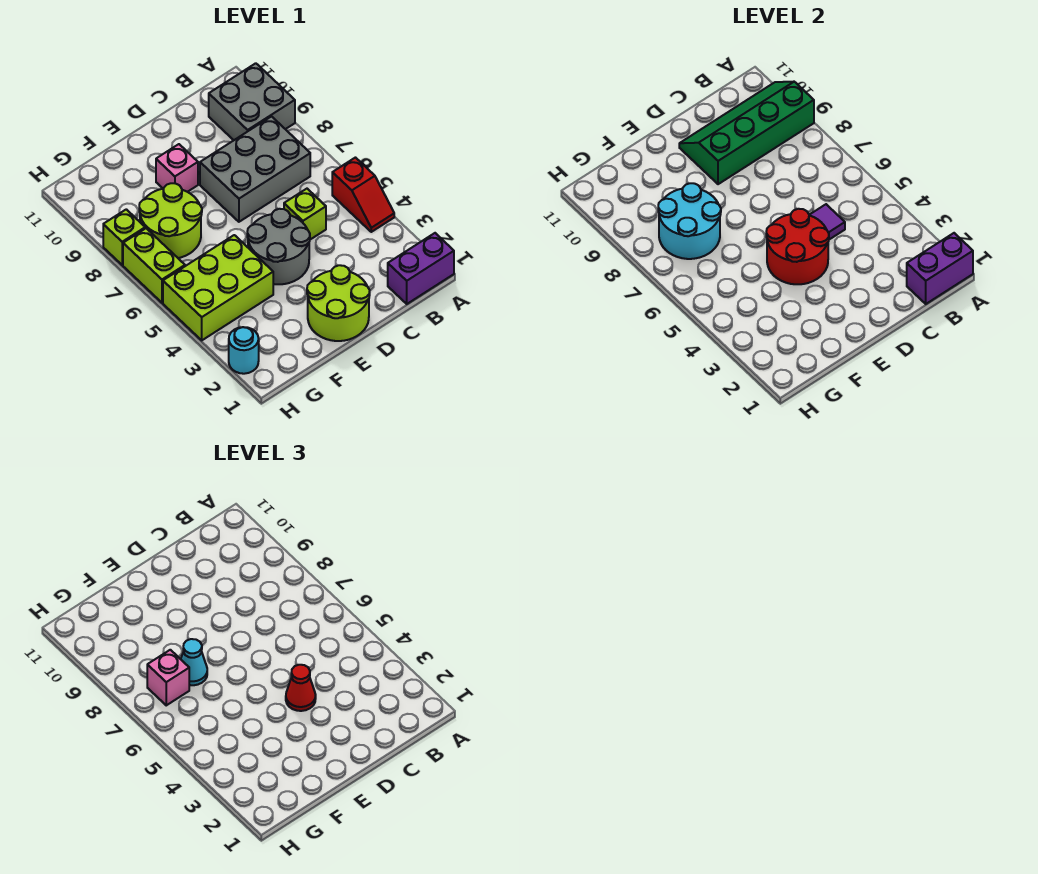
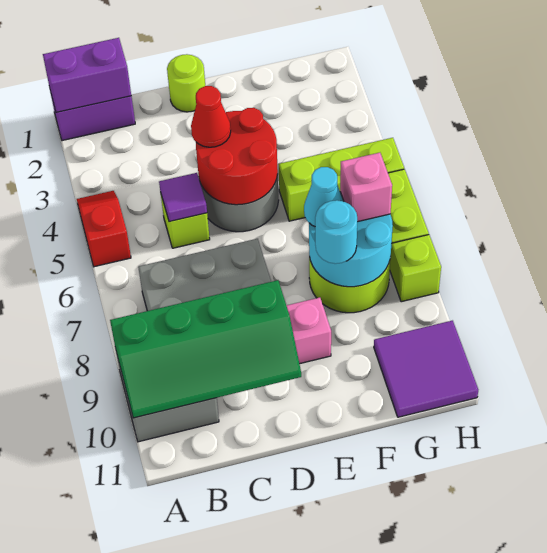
lime round brick D1:E2 level 1 -> lime round brick D1 level 1
lime brick F4:H5 level 1 -> lime brick F5:H5 level 1
none -> purple tile G10:H11 level 1
cyan round brick H2 level 1 -> cyan round brick F8 level 3

